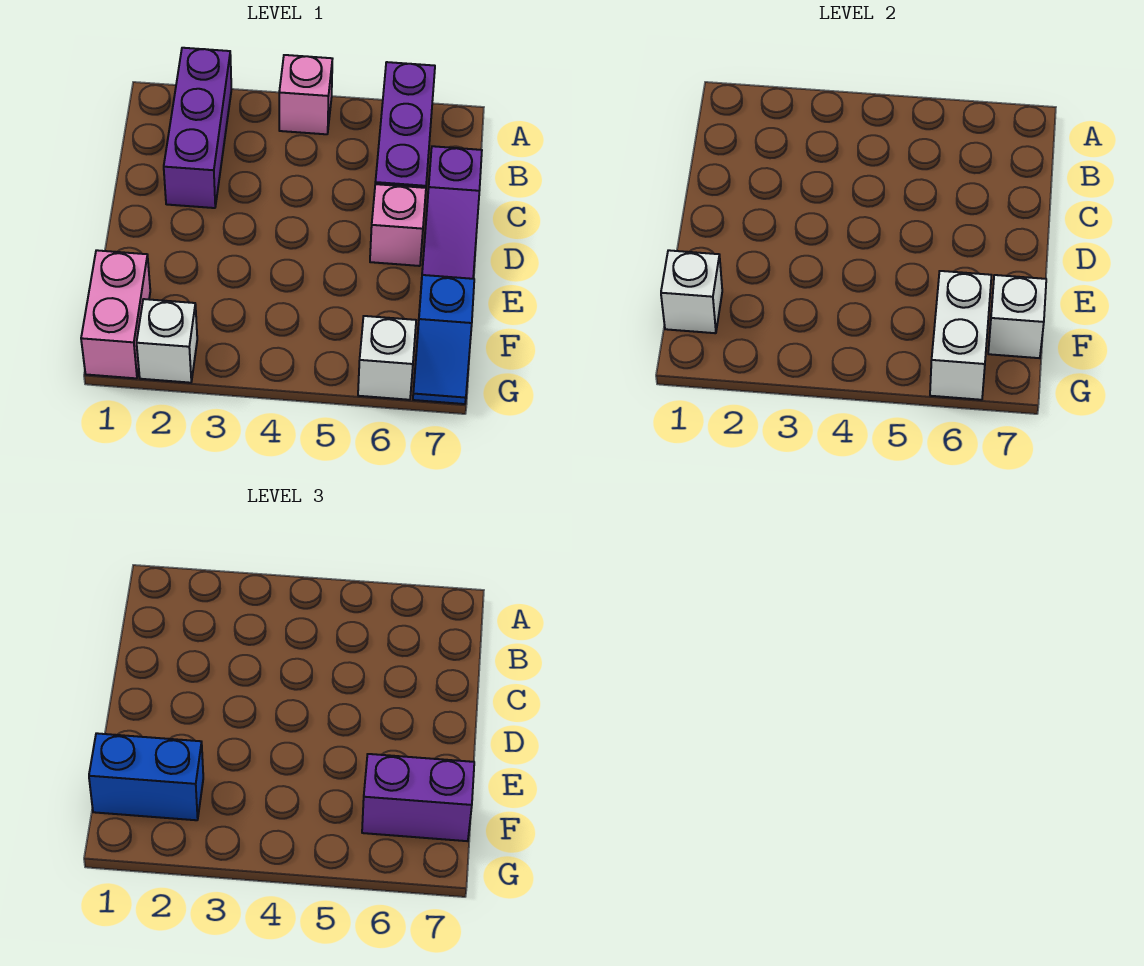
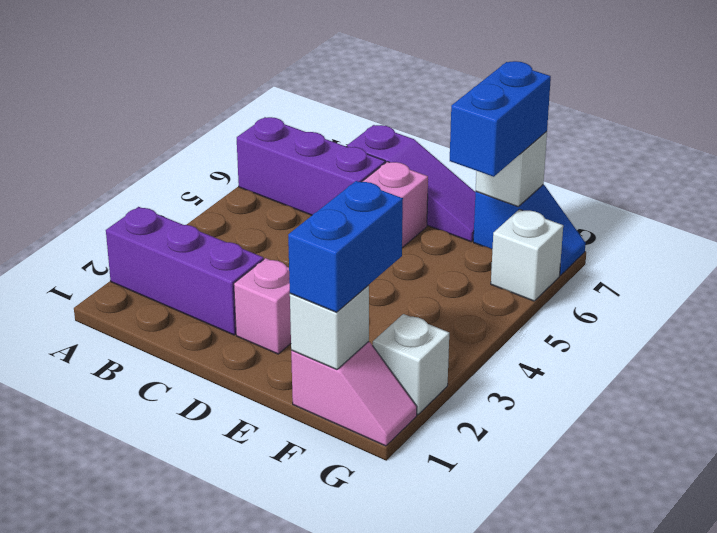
pink brick A4 level 1 -> pink brick D2 level 1
pink brick F1:G1 level 1 -> pink slope F1:G1 level 1 top F
white brick F6:G6 level 2 -> none
purple brick F6:F7 level 3 -> blue brick F6:F7 level 3

